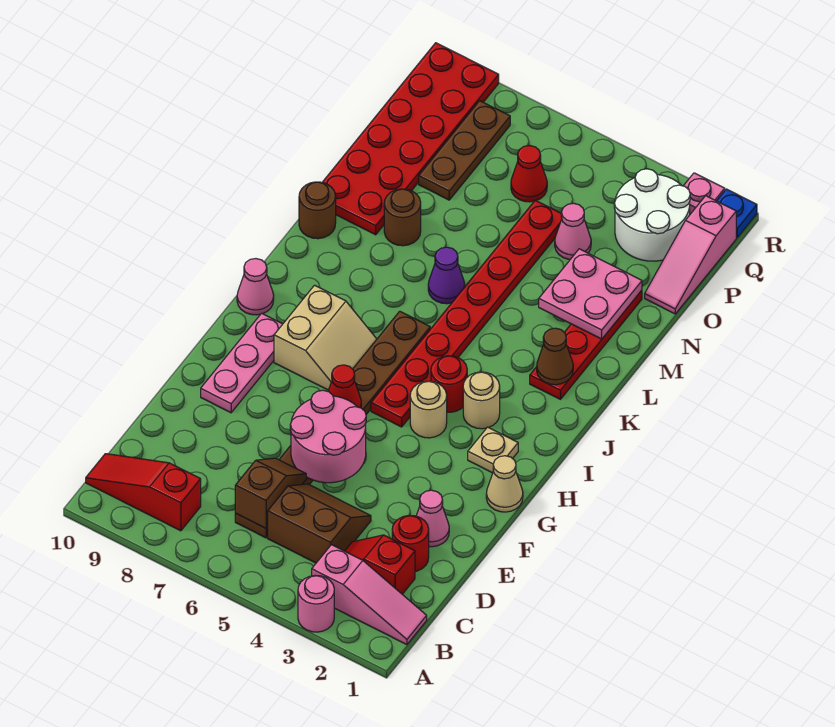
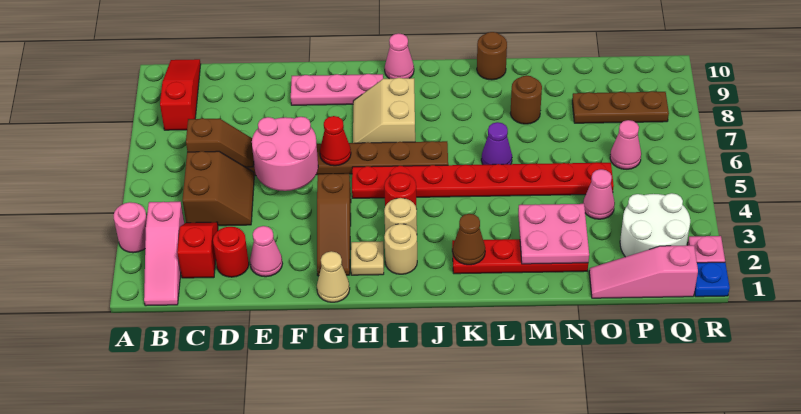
none -> brown slope G2:G4 level 1 top 4
tan round brick H4 level 1 -> tan round brick I2 level 1
tan slope H7:I8 level 1 top 8 -> tan slope H7:I8 level 1 top I
red plate M9:R10 level 1 -> none
red cone P6 level 1 -> pink cone P6 level 1

